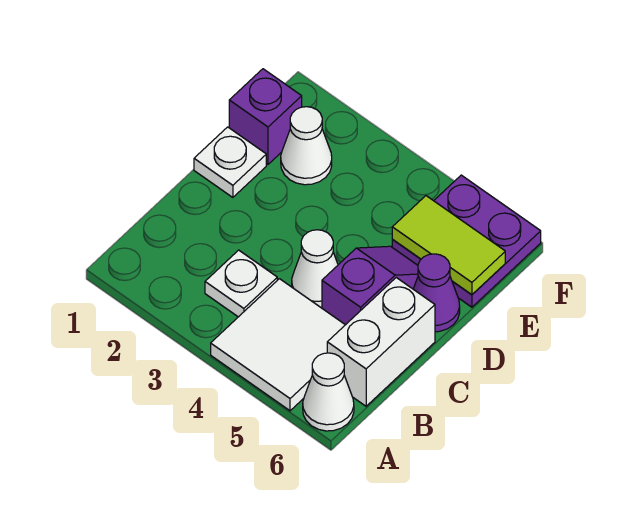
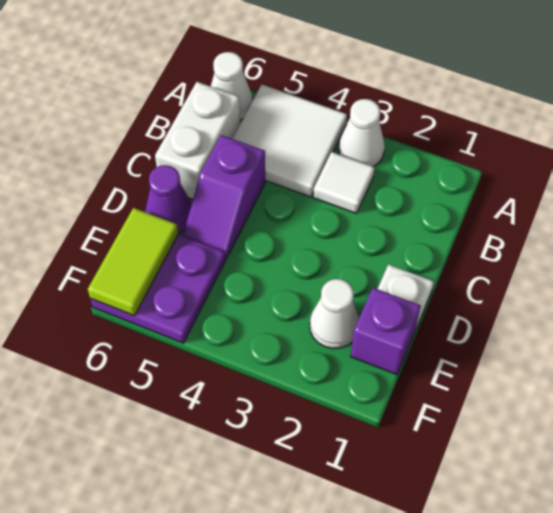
white plate B3 level 1 -> white tile B3 level 1
white cone C4 level 1 -> white cone A3 level 1
lime tile E5:E6 level 2 -> lime tile E6:F6 level 2

